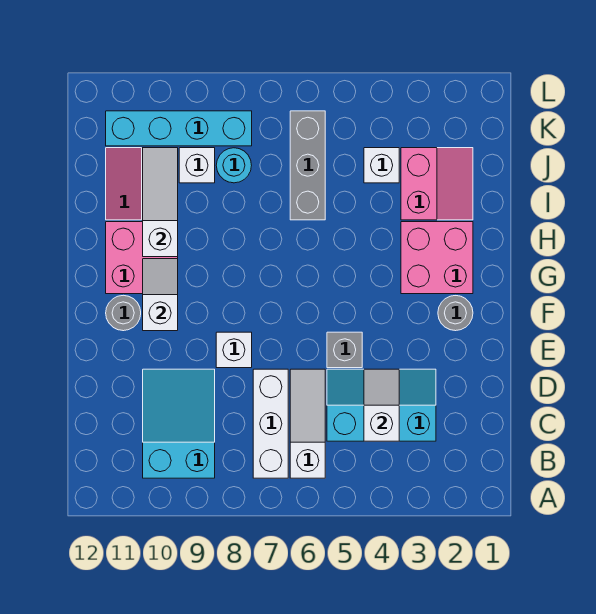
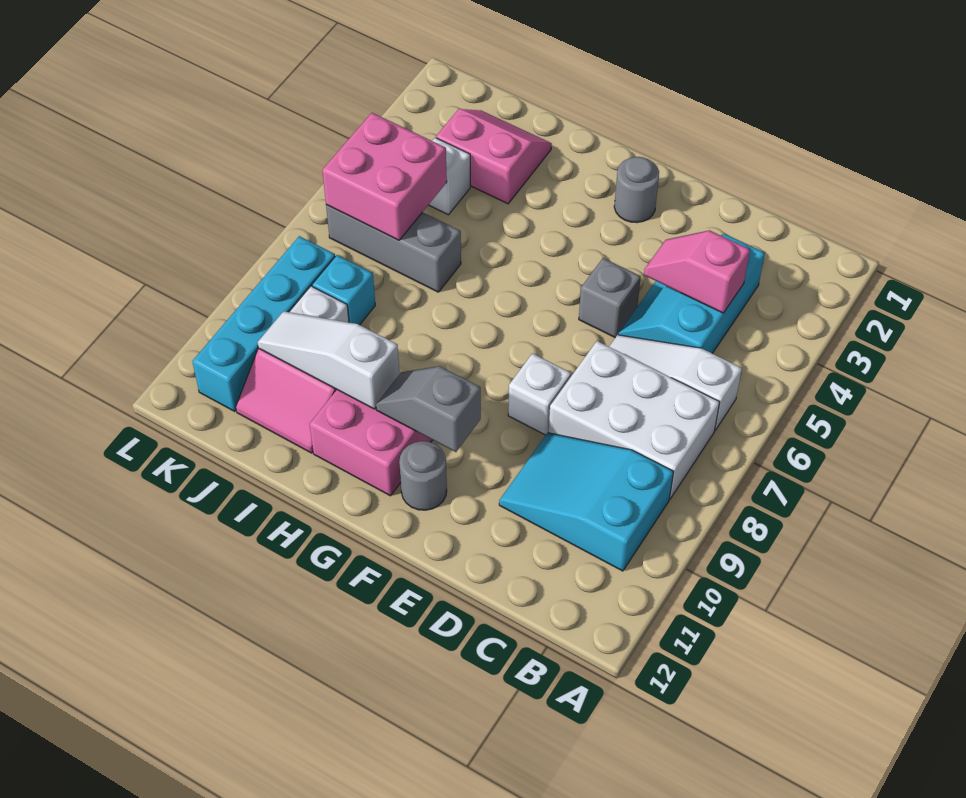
white brick B7:D7 level 1 -> white brick B7:D8 level 1
white slope C4:D4 level 2 top C -> pink slope C4:D4 level 2 top C
white slope F10:G10 level 2 top F -> grey slope F10:G10 level 2 top F
pink brick G2:H3 level 1 -> pink brick J5:K6 level 2
cyan round brick J8 level 1 -> cyan brick J8 level 1

